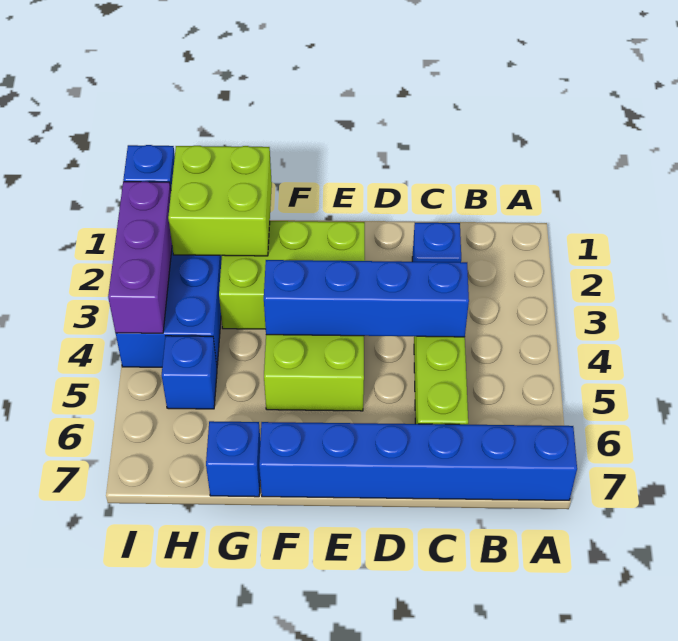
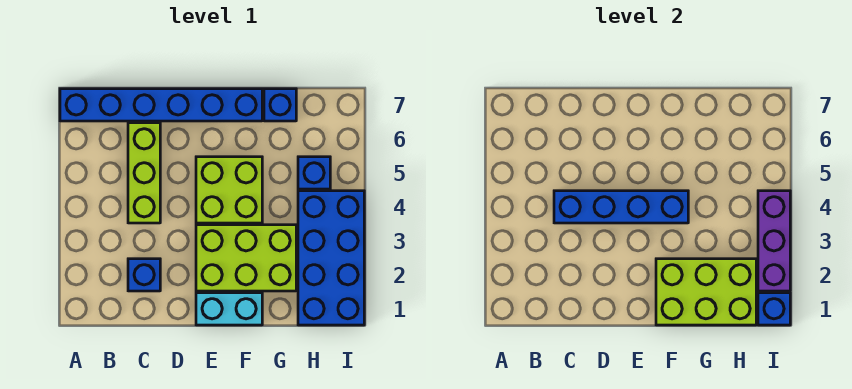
none -> cyan brick E1:F1 level 1
lime brick G1:H2 level 2 -> lime brick F1:H2 level 2

